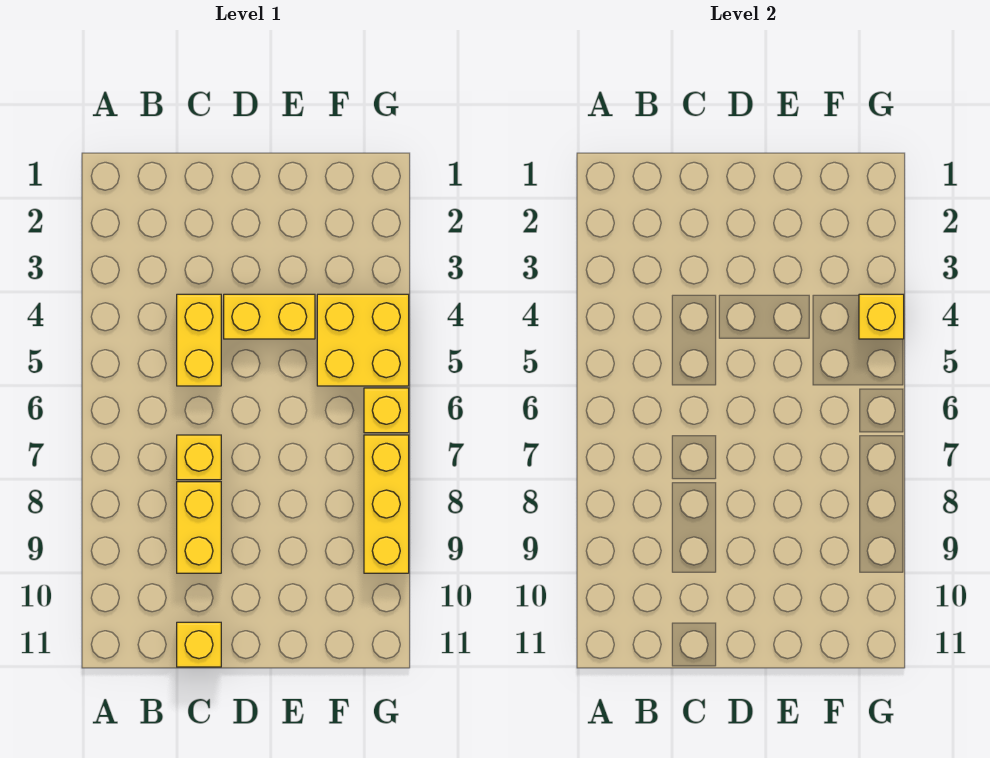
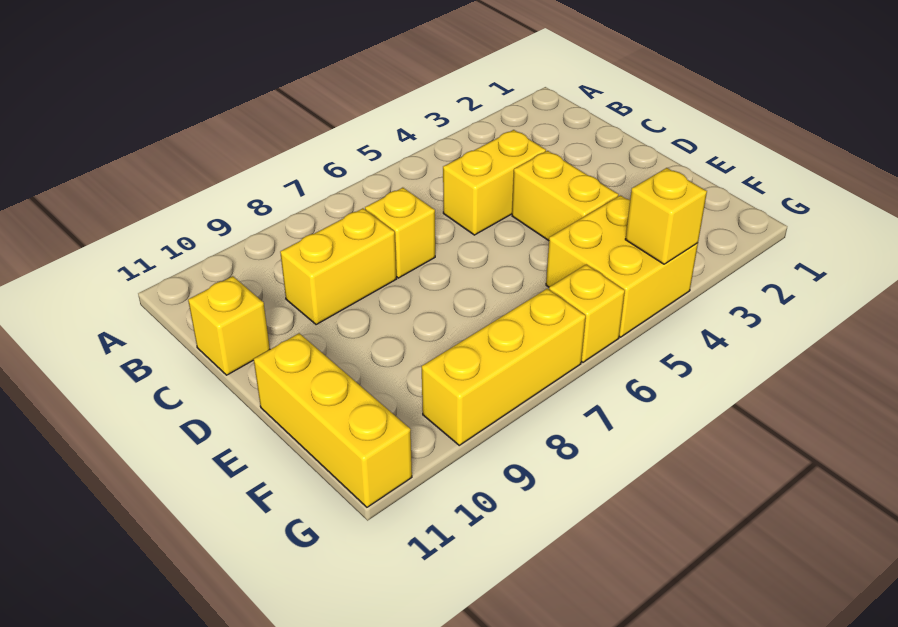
none -> yellow brick E11:G11 level 1

